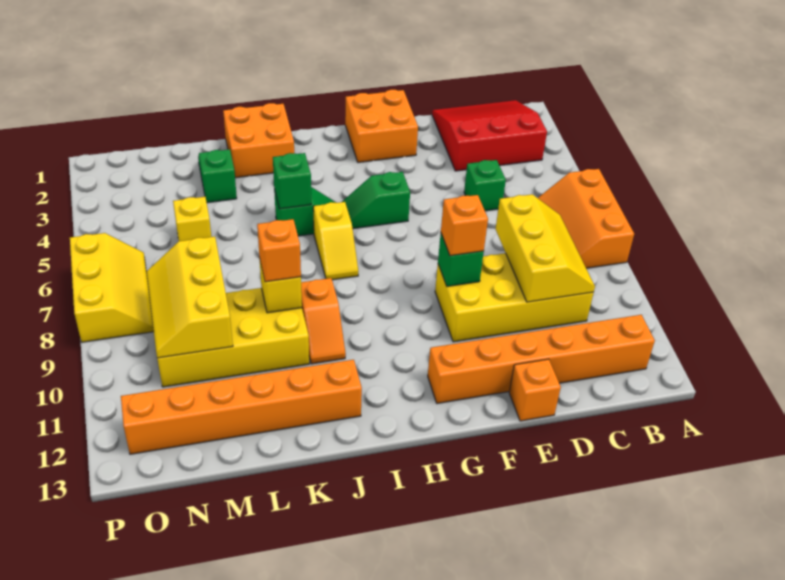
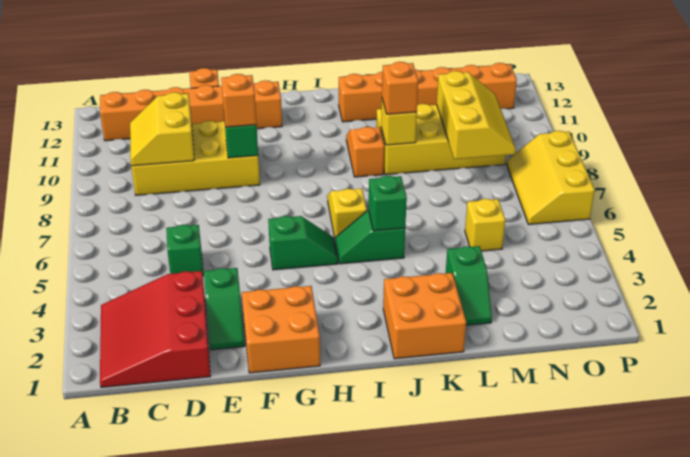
orange slope A6:B8 level 1 top A -> none
red slope B1:D3 level 1 top 3 -> red slope B1:D3 level 1 top D
yellow slope C8:D10 level 2 top D -> yellow slope C9:D10 level 2 top D
none -> green slope E2:E3 level 1 top 3

